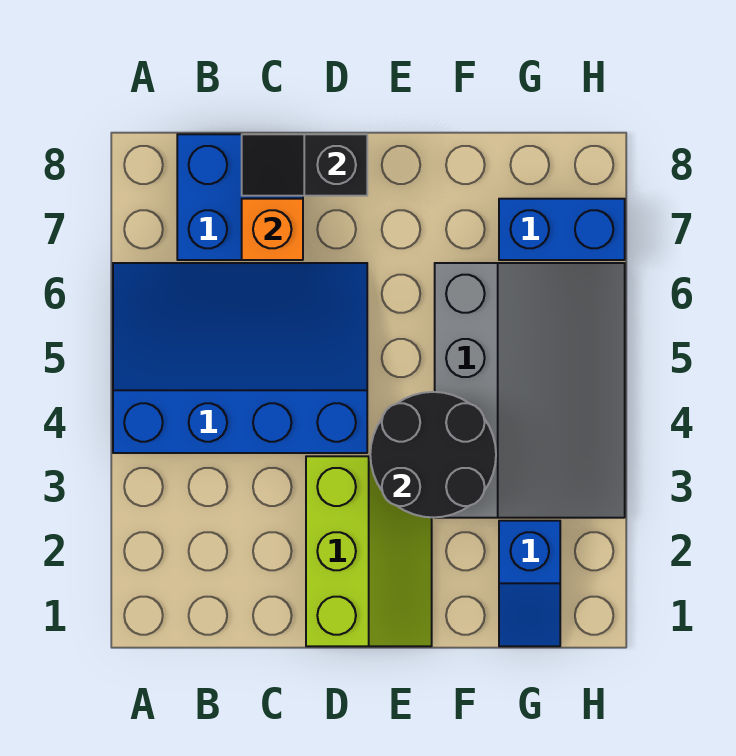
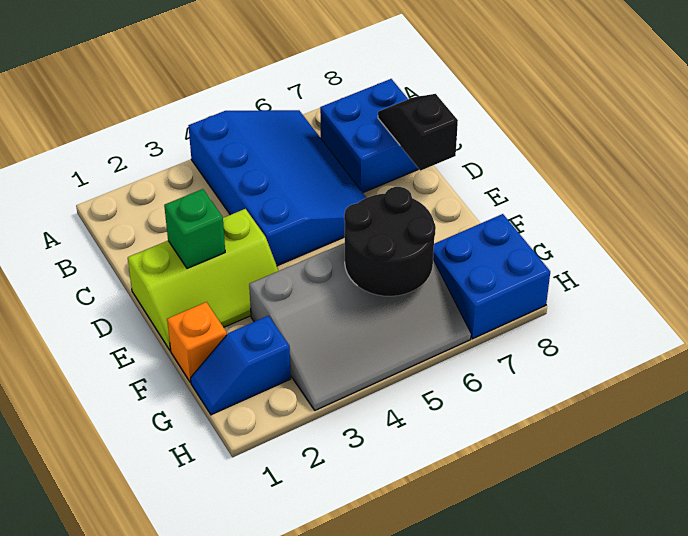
orange brick C7 level 2 -> orange brick F1 level 1
none -> green brick D2 level 2
black round brick E3:F4 level 2 -> black round brick F5:G6 level 2
blue brick G7:H7 level 1 -> blue brick G7:H8 level 1

